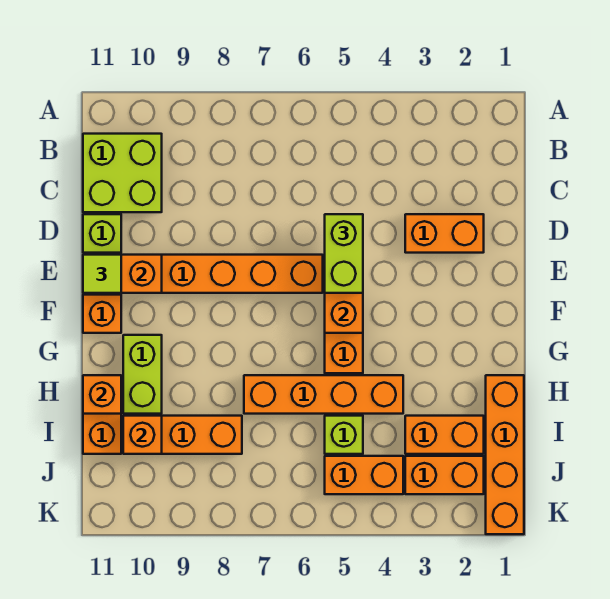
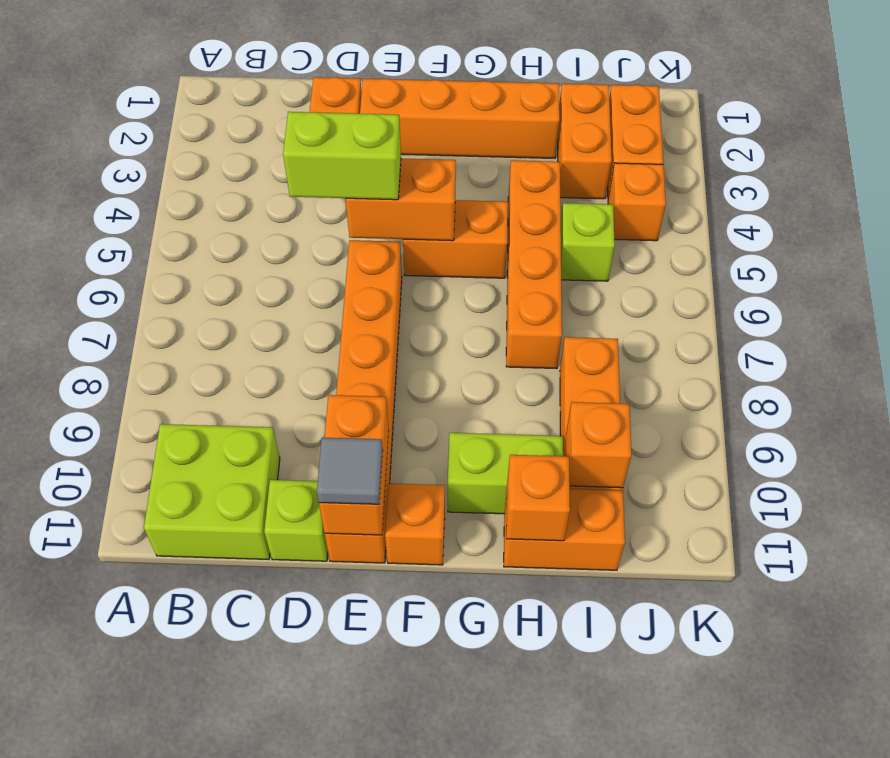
lime tile E11 level 3 -> grey tile E11 level 3
orange brick H1:K1 level 1 -> orange brick E2:H2 level 1
orange brick J4:J5 level 1 -> orange brick J4 level 1

